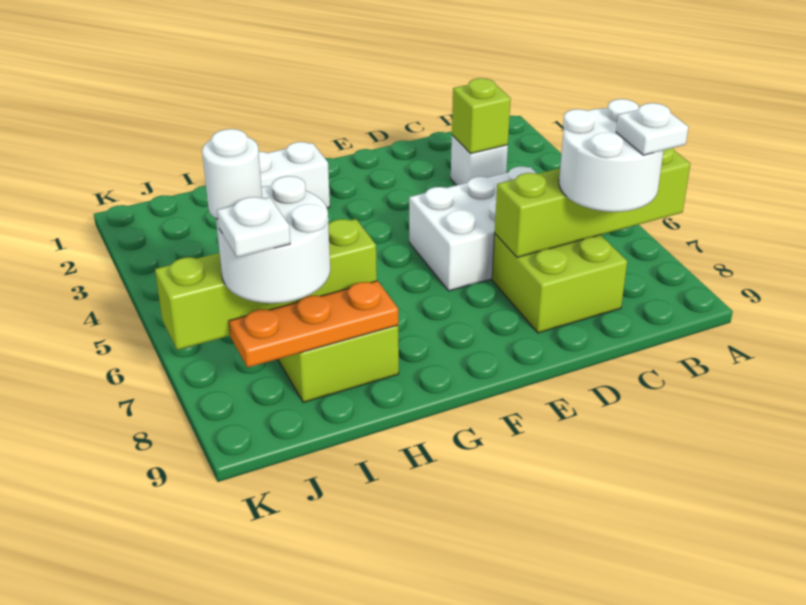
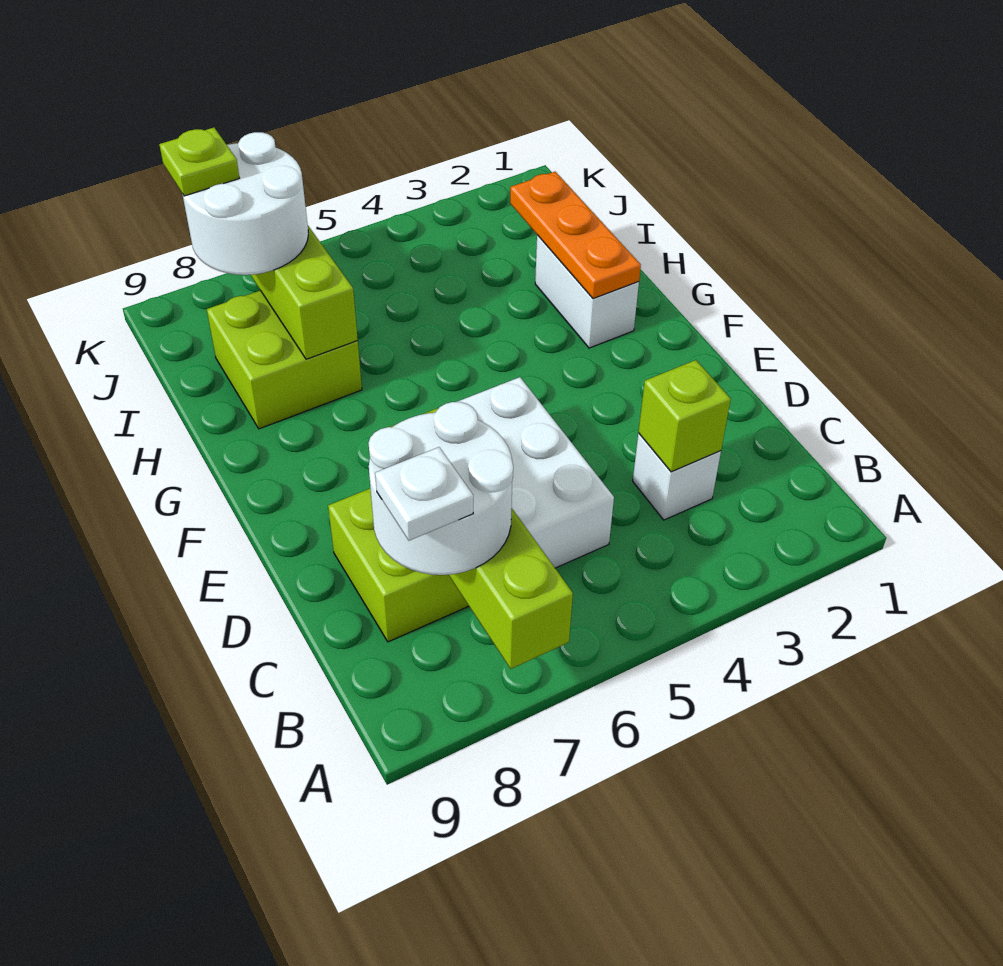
orange plate H8:J8 level 2 -> orange plate G2:I2 level 2
white round brick J7 level 4 -> none
white plate J8 level 4 -> lime plate J8 level 4

